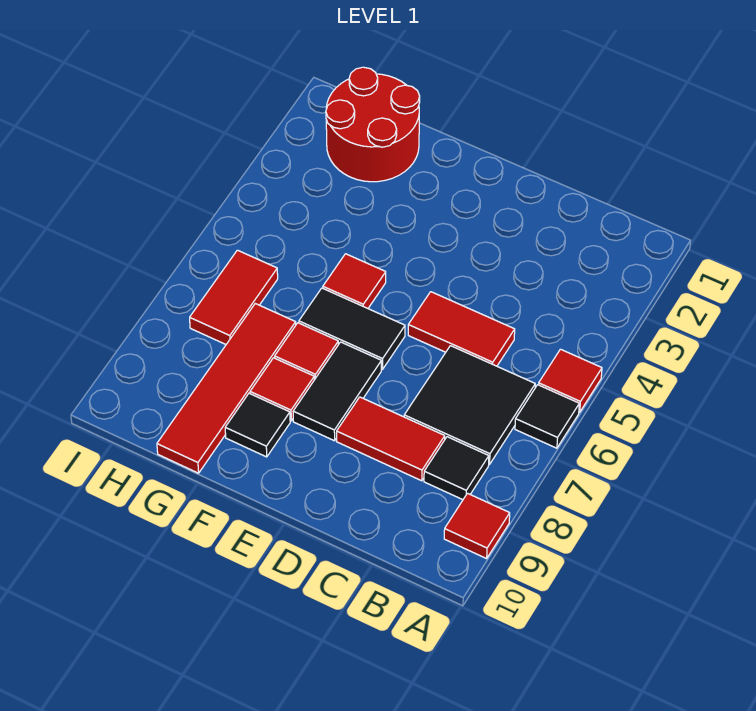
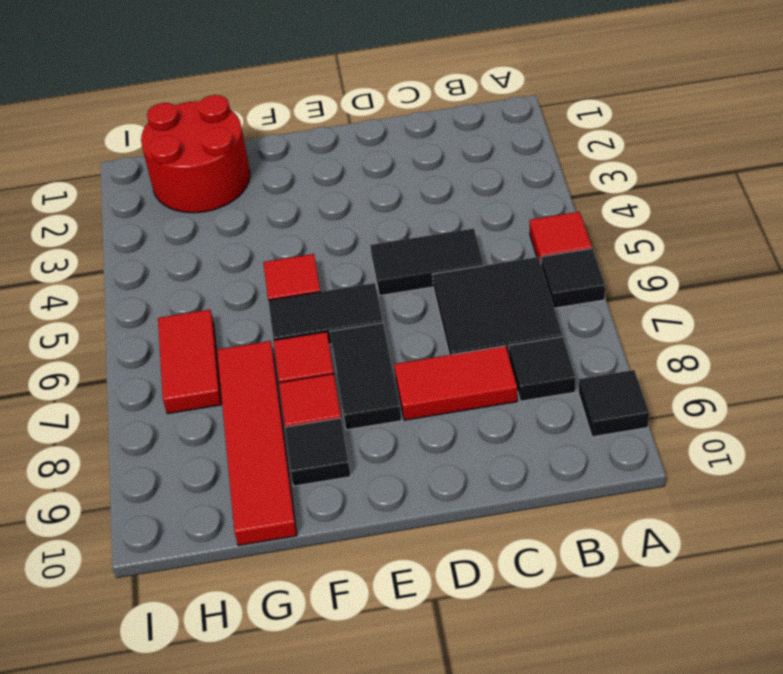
red tile A9 level 1 -> black tile A9 level 1
red tile C5:D5 level 1 -> black tile C5:D5 level 1

